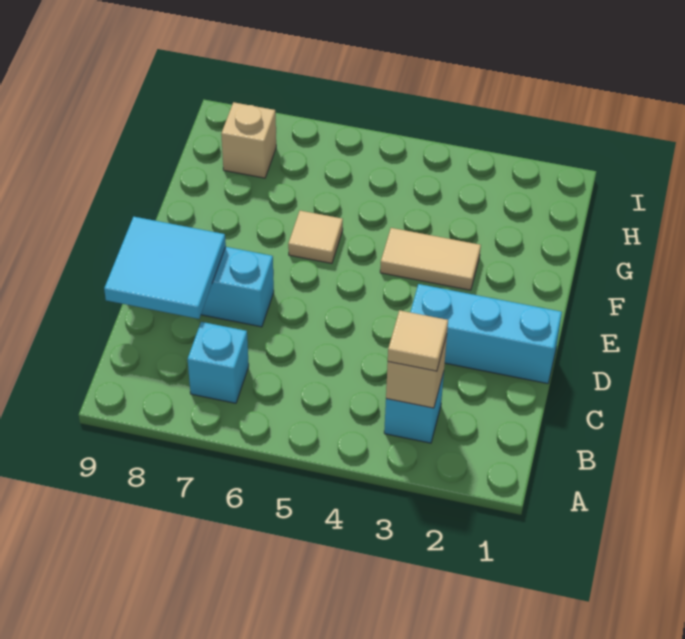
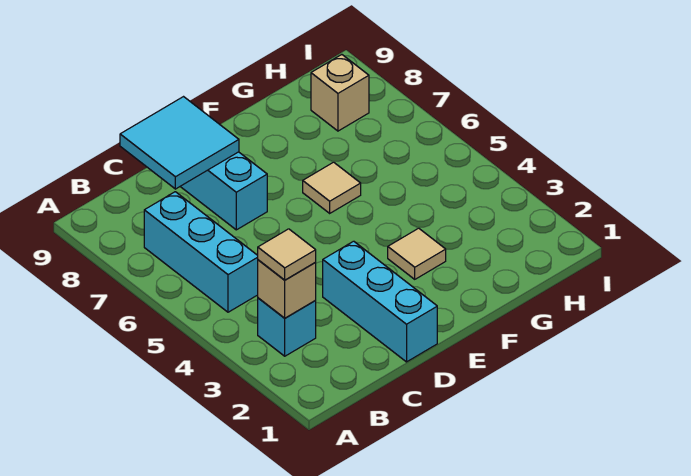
cyan brick B7 level 1 -> cyan brick B5:B7 level 1
tan tile F3:F4 level 1 -> tan tile F3 level 1

